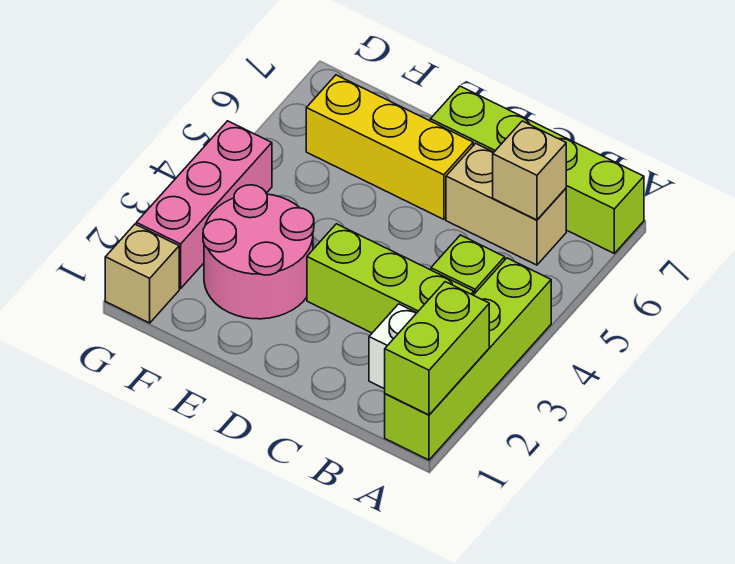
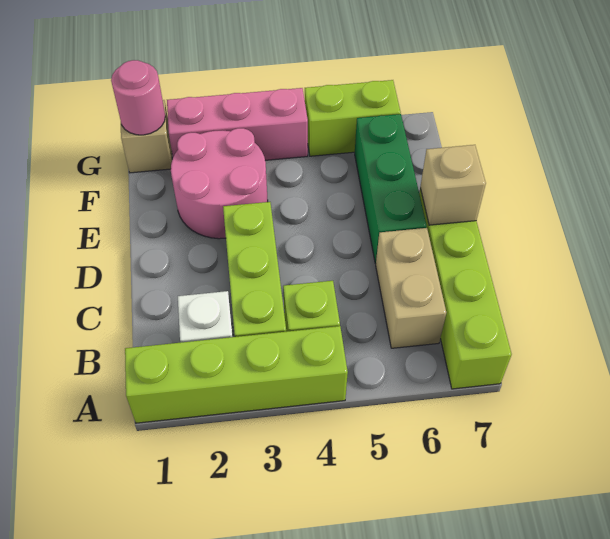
lime brick A1:A2 level 2 -> lime brick G5:G6 level 1
tan brick B6 level 2 -> tan brick D7 level 2
yellow brick D6:F6 level 1 -> green brick D6:F6 level 1
none -> pink round brick G1 level 2

